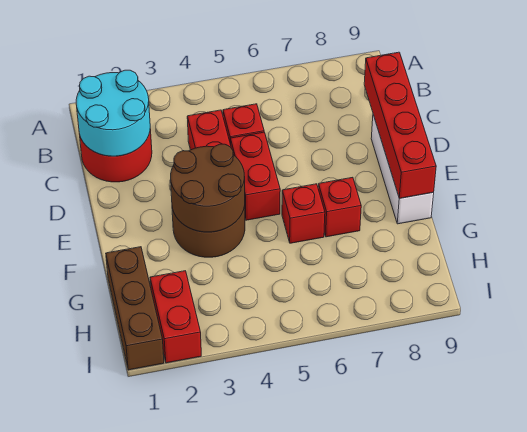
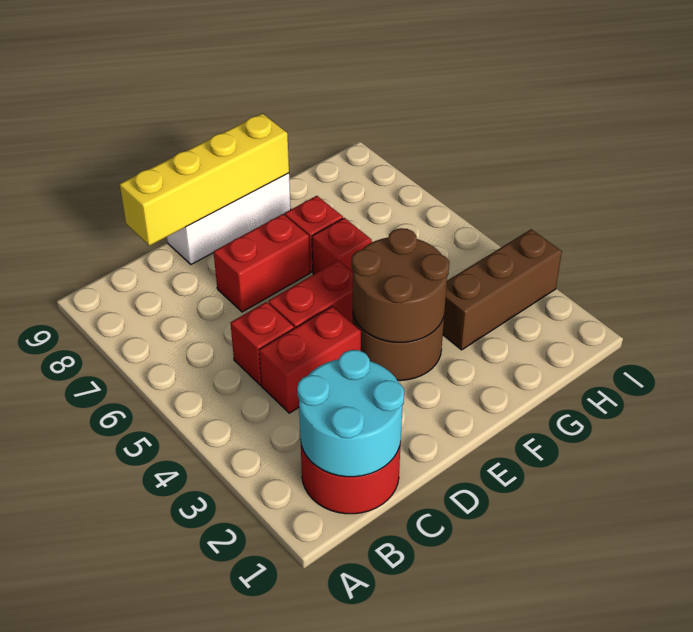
red brick C9:F9 level 2 -> yellow brick C9:F9 level 2
brown brick G1:I1 level 1 -> brown brick G3:I3 level 1
red brick H2:I2 level 1 -> red brick D7:E7 level 1

